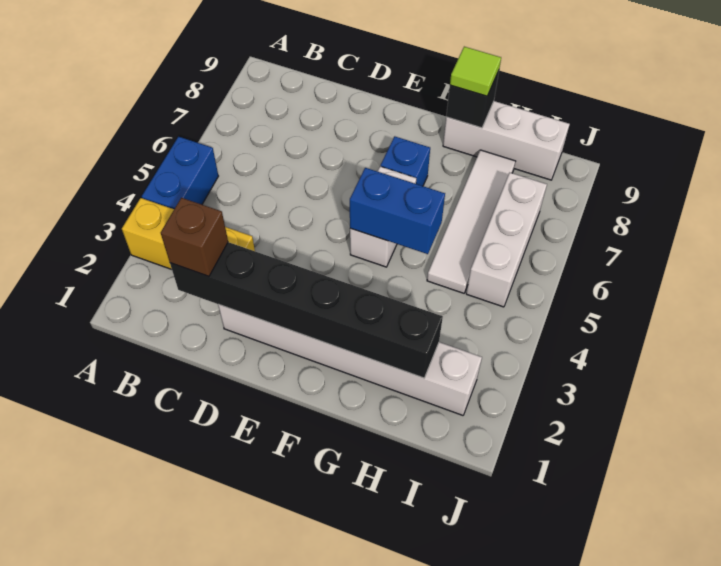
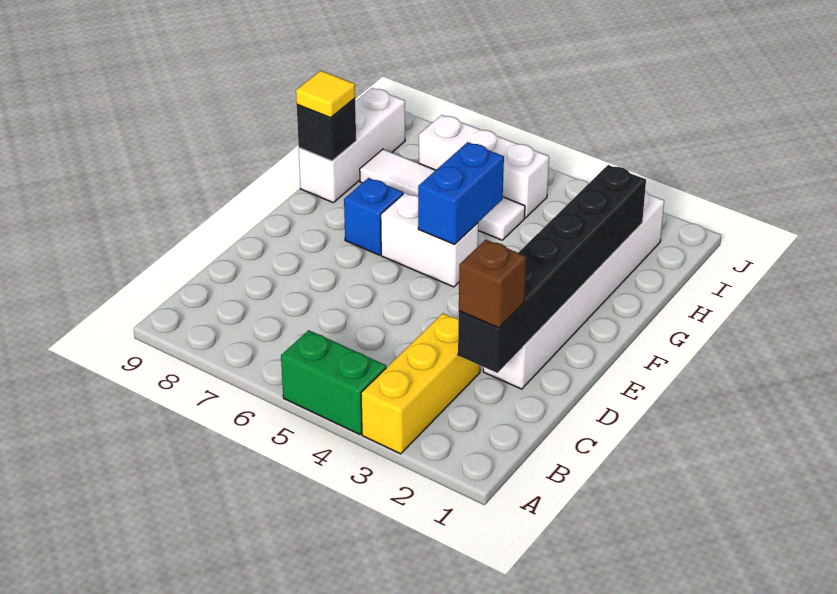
blue brick A4:A5 level 1 -> green brick A4:A5 level 1
lime tile G9 level 3 -> yellow tile G9 level 3

